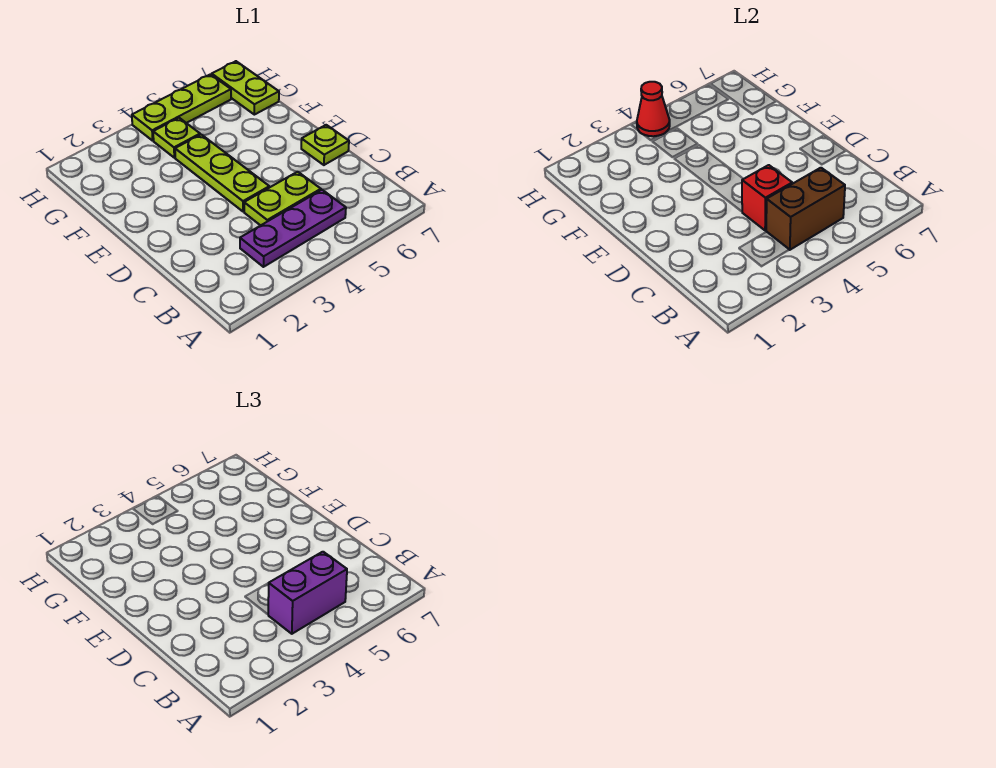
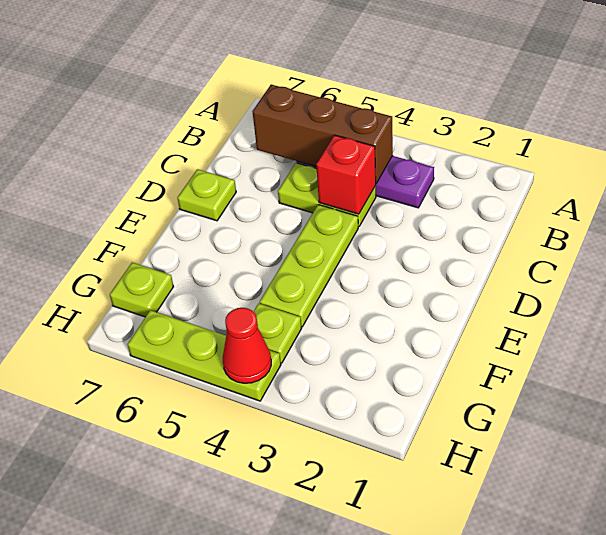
brown brick B4:B5 level 2 -> brown brick B4:B6 level 2
purple brick B4:B5 level 3 -> none
lime plate G7:H7 level 1 -> lime plate G7 level 1

